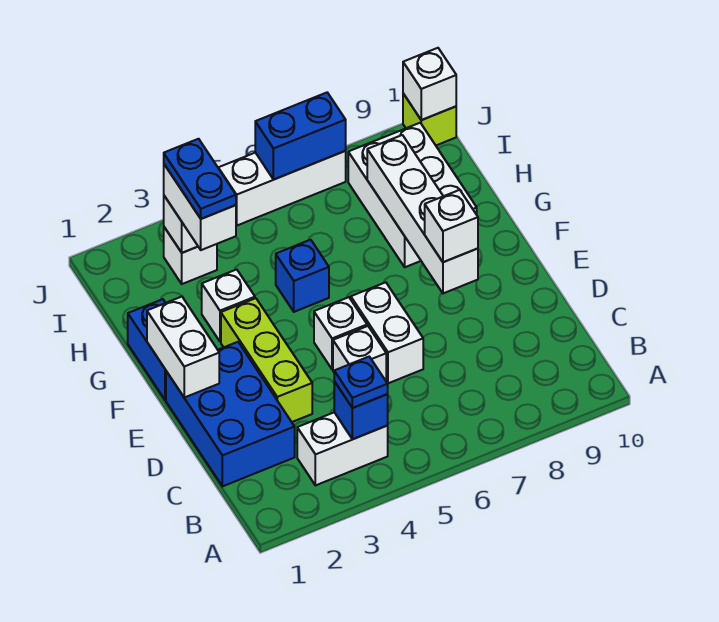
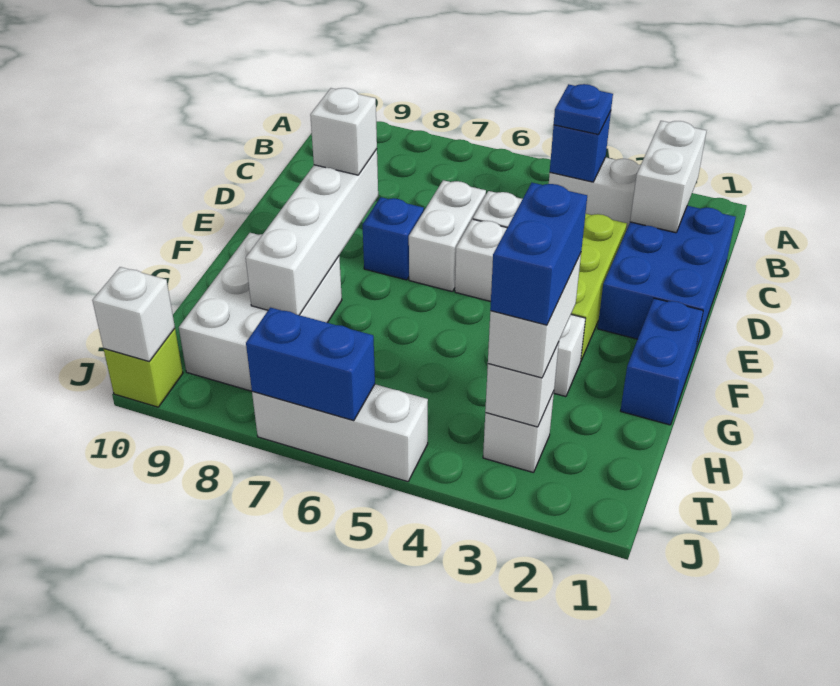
white brick E1:F1 level 2 -> white brick B2:C2 level 2
blue brick G5 level 1 -> blue brick E7 level 1
blue plate H3:I3 level 4 -> blue brick H3:I3 level 4

